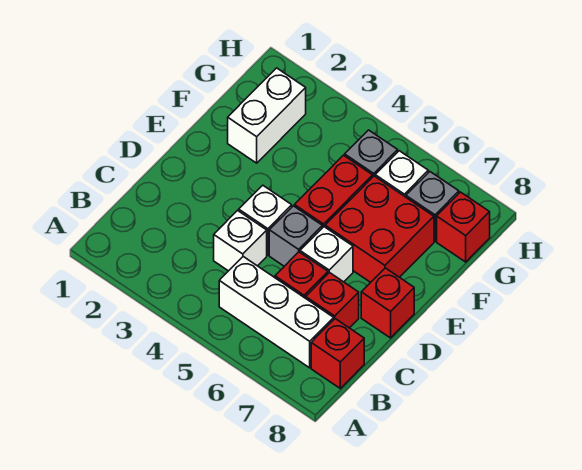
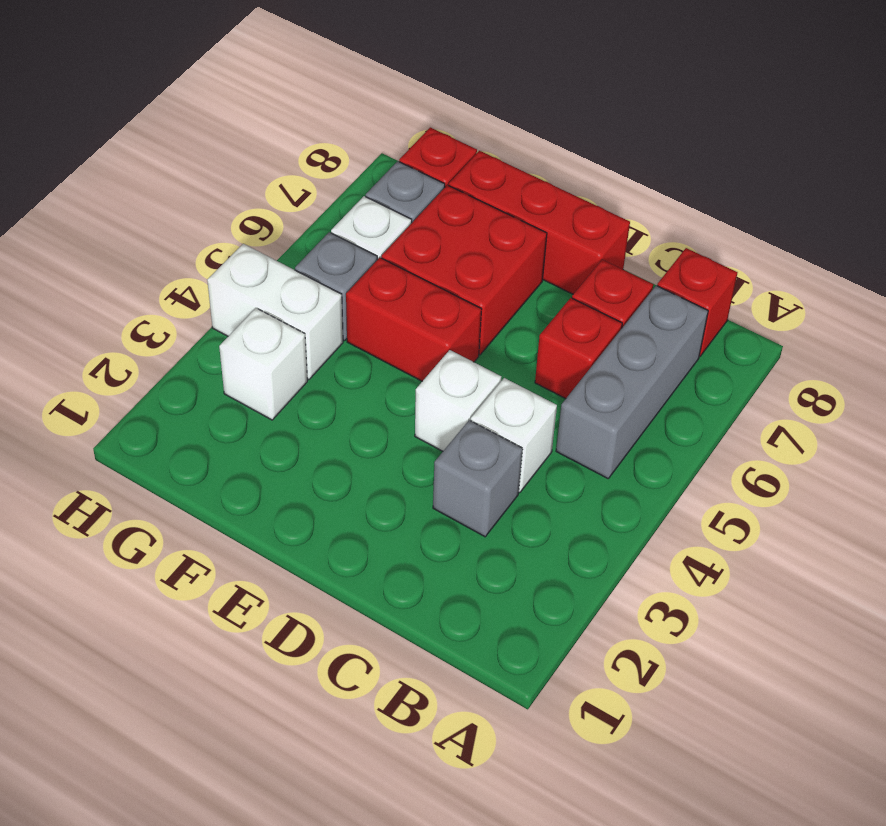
white brick B5:B7 level 1 -> grey brick B5:B7 level 1
grey brick D5 level 1 -> grey brick C3 level 1
white brick D6 level 1 -> white brick G3 level 1
red brick D8 level 1 -> red brick D8:F8 level 1
white brick F2:G2 level 1 -> white brick G4:H4 level 1

